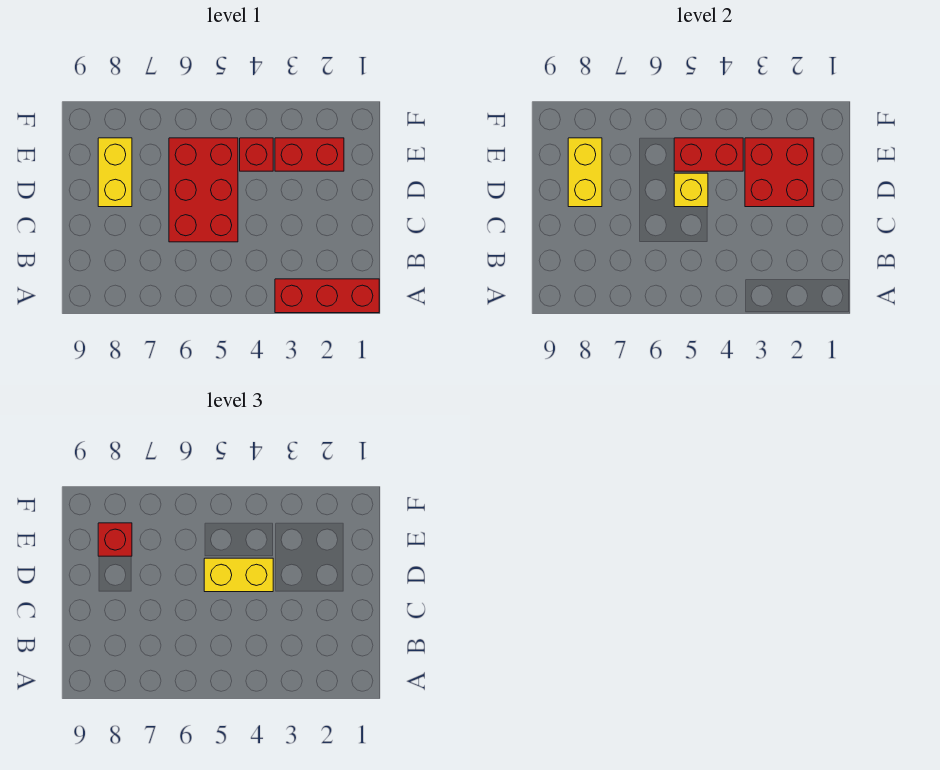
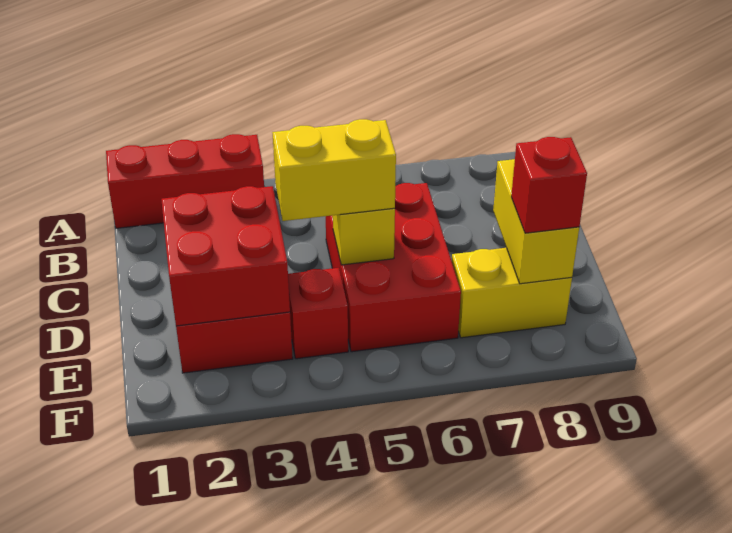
yellow brick D8:E8 level 1 -> yellow brick E7:E8 level 1
red brick E4:E5 level 2 -> none

